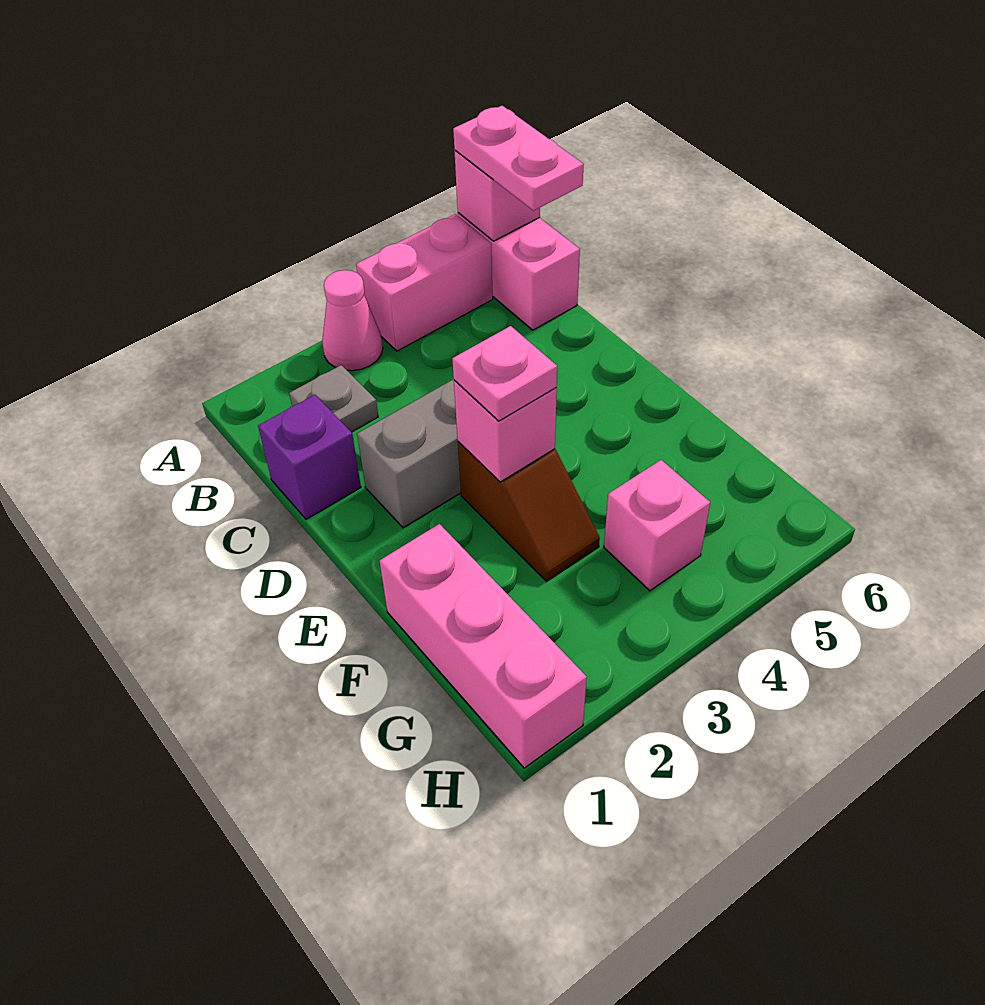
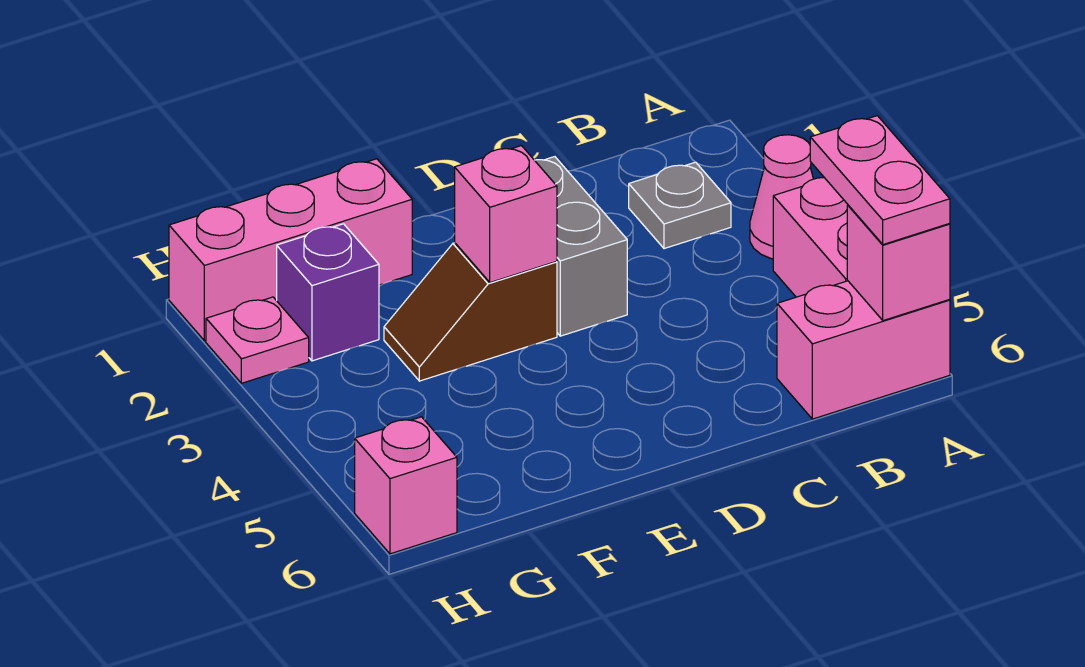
pink plate A6:B6 level 3 -> pink plate A5:A6 level 3
purple brick C1 level 1 -> purple brick G2 level 1
pink plate E3 level 3 -> pink plate H2 level 1
pink brick G4 level 1 -> pink brick H6 level 1

